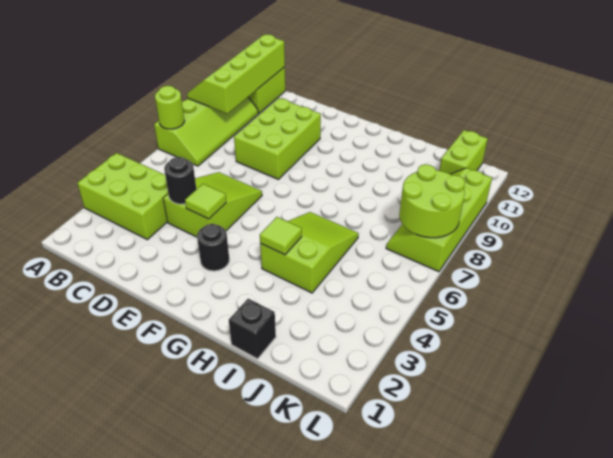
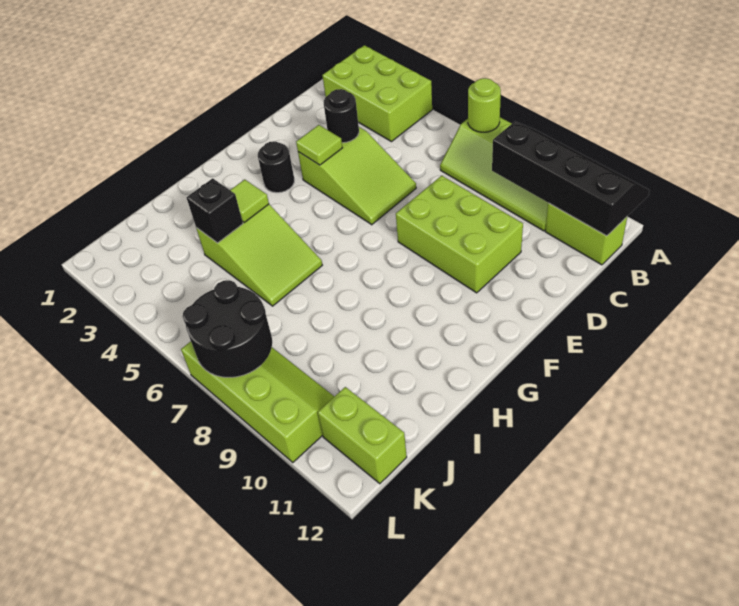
lime brick A3:C4 level 1 -> lime brick A2:B4 level 1
lime slope A9:B12 level 2 top B -> black slope A9:B12 level 2 top B
black brick I1 level 1 -> black brick I4 level 2
lime round brick K7:L8 level 2 -> black round brick K7:L8 level 2

